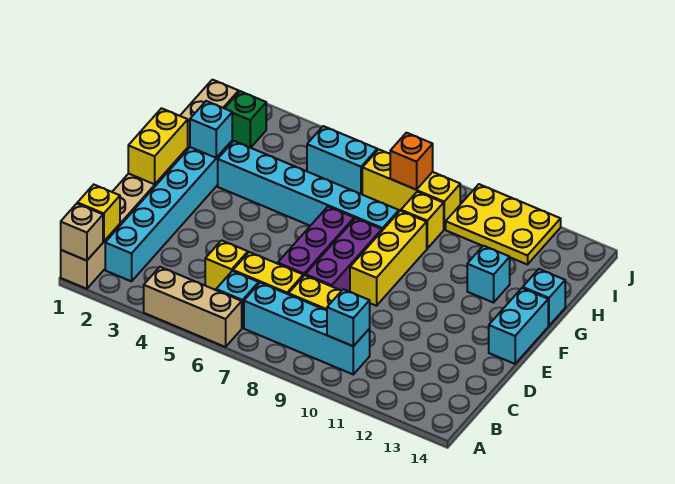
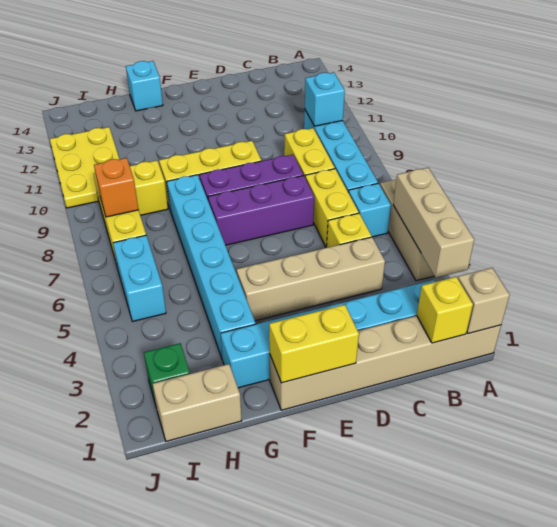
none -> tan brick A3:A5 level 2
none -> tan brick C4:F4 level 1
cyan brick E14:F14 level 1 -> none
cyan brick G2 level 2 -> none
cyan brick G12 level 1 -> none

